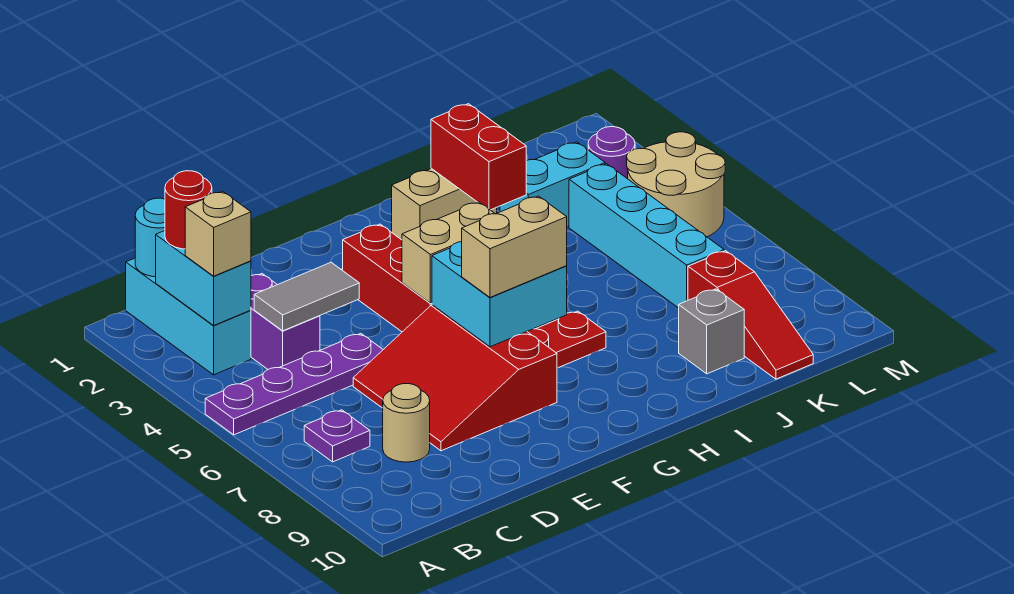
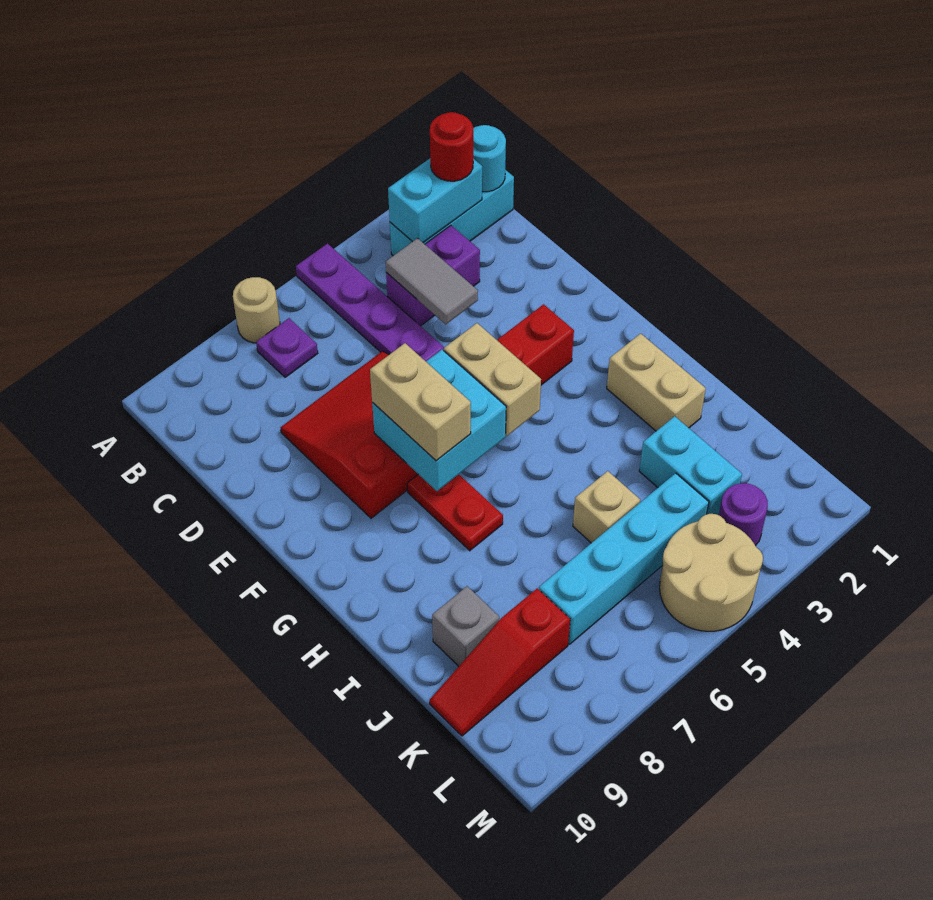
tan brick B3 level 3 -> tan brick J5 level 1
tan round brick C8 level 1 -> tan round brick A7 level 1
red brick I2:I3 level 2 -> none

